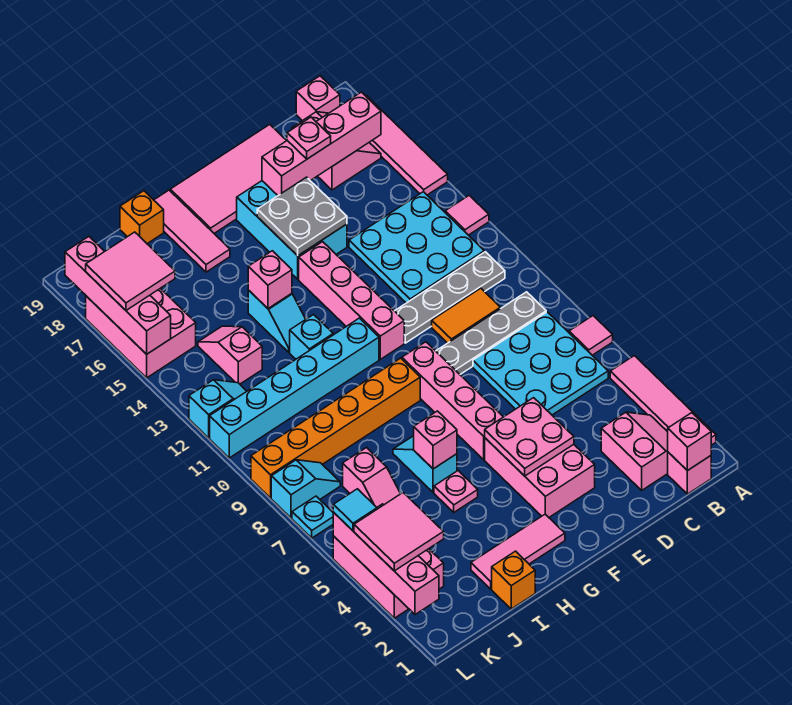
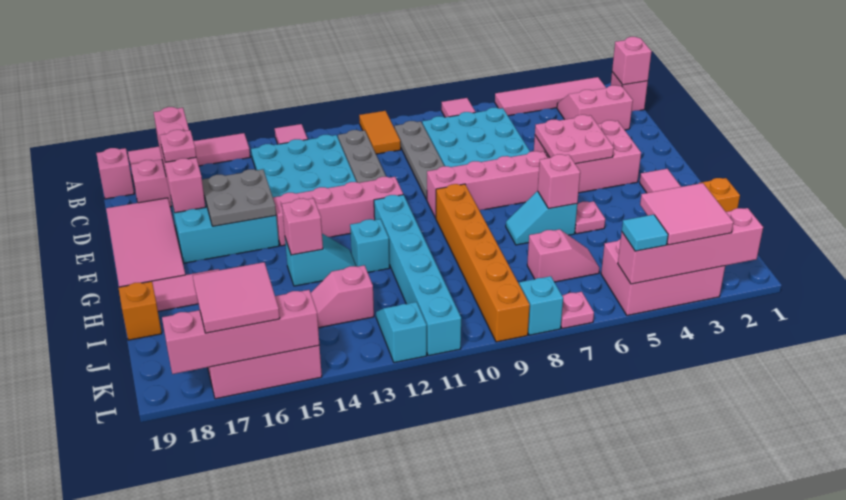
orange tile C10:D10 level 1 -> orange tile A10:B10 level 1
cyan plate L7 level 1 -> pink plate L7 level 1

